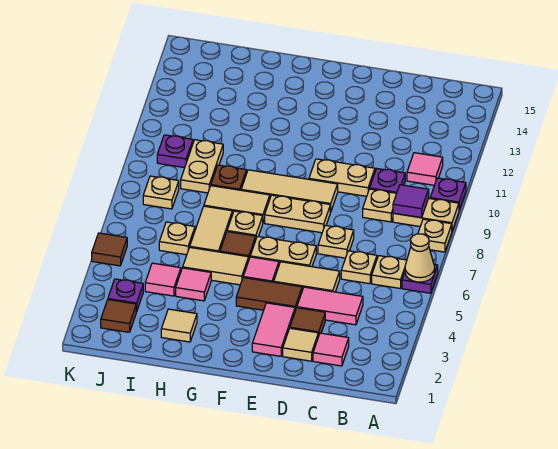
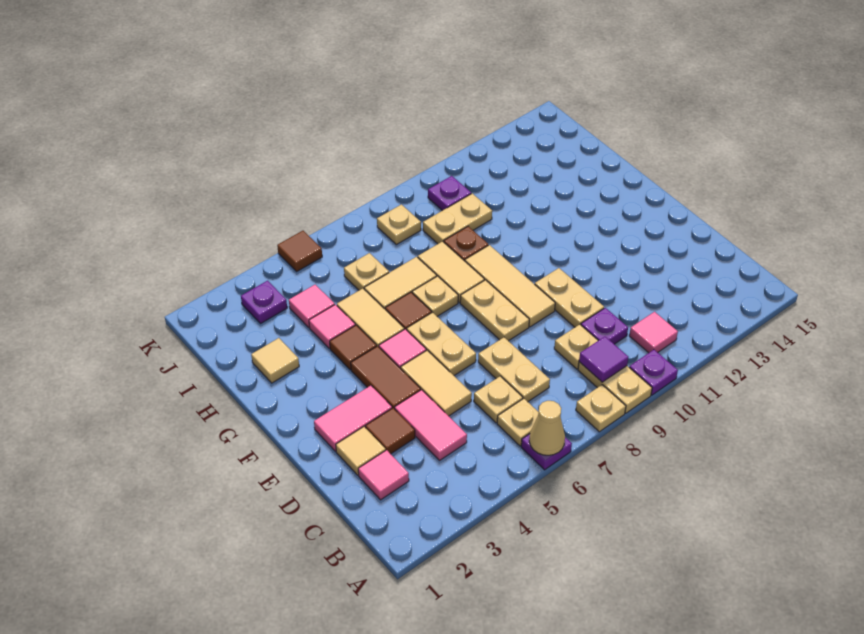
tan plate D7 level 1 -> tan plate C7:D7 level 1
brown tile J2 level 1 -> brown tile G4 level 1

